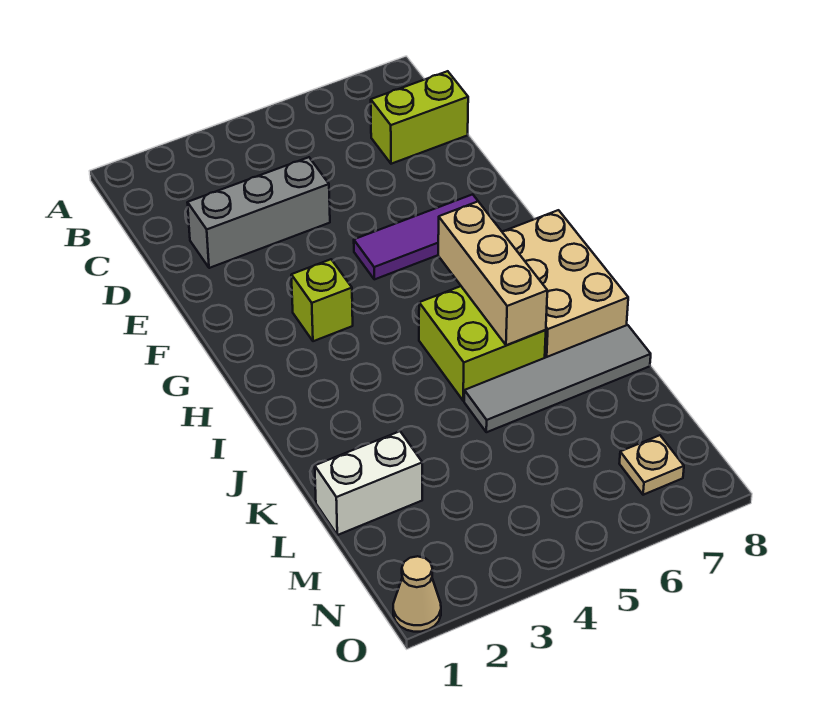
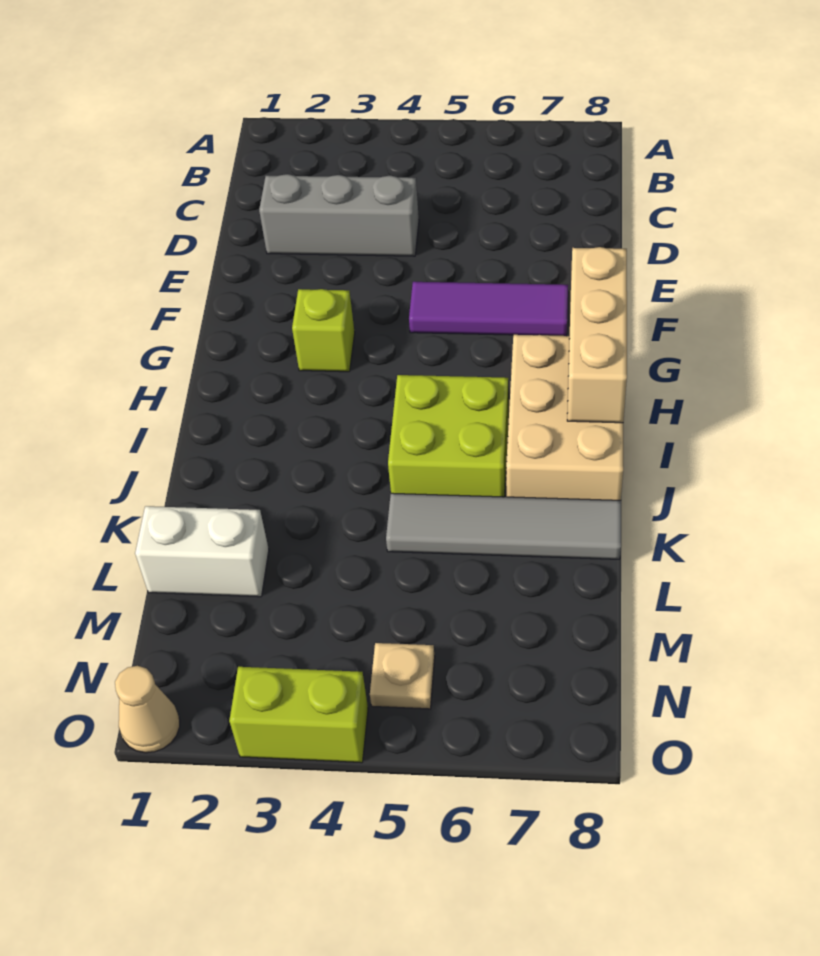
lime brick C7:C8 level 1 -> lime brick O3:O4 level 1
tan brick H6:J6 level 2 -> tan brick G8:I8 level 2
tan plate N7 level 1 -> tan plate N5 level 1

